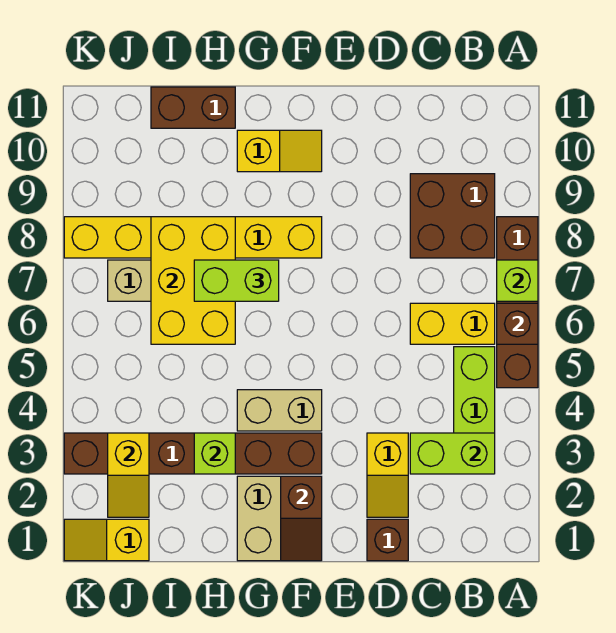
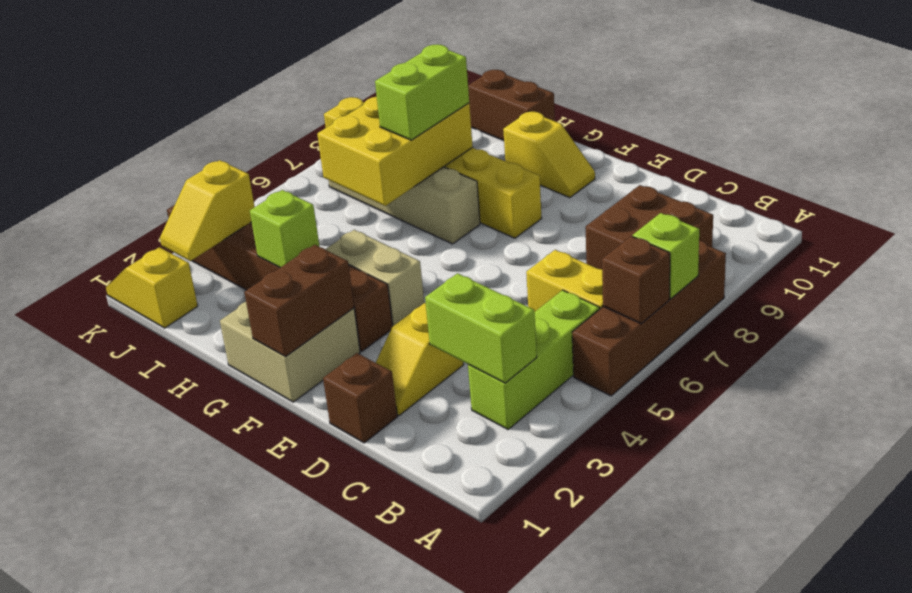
brown slope F1:F2 level 2 top 2 -> brown brick F1:F2 level 2
lime brick G7:H7 level 3 -> lime brick H7:H8 level 3

